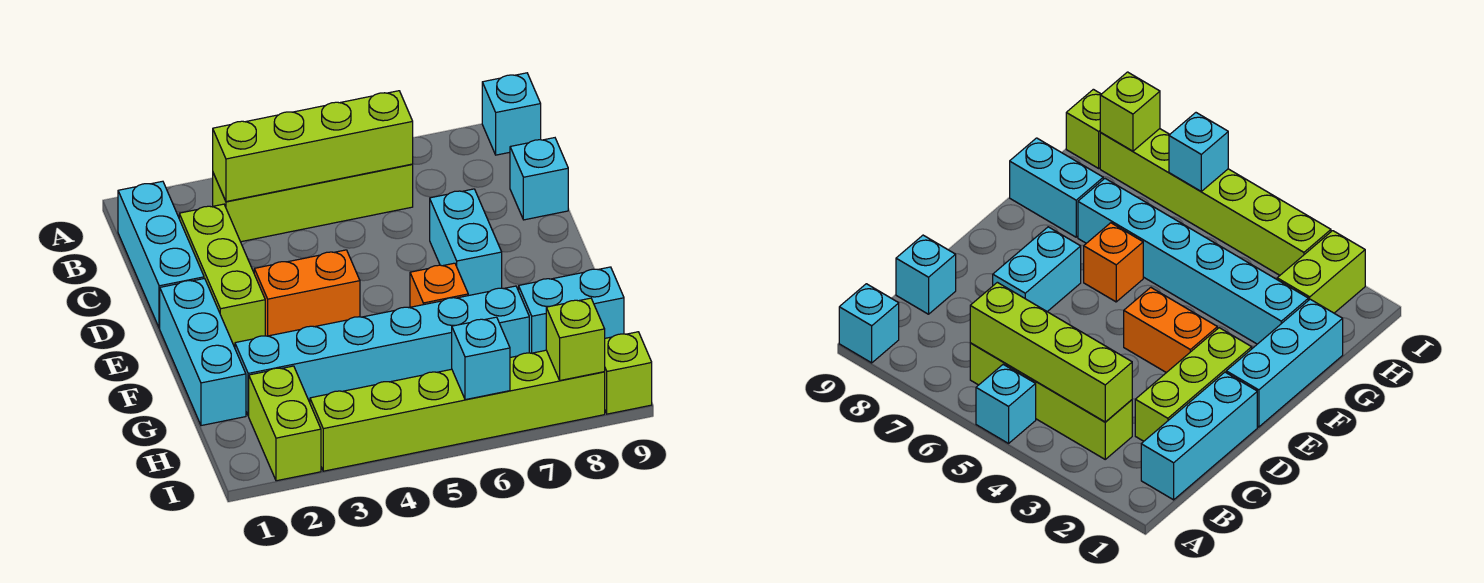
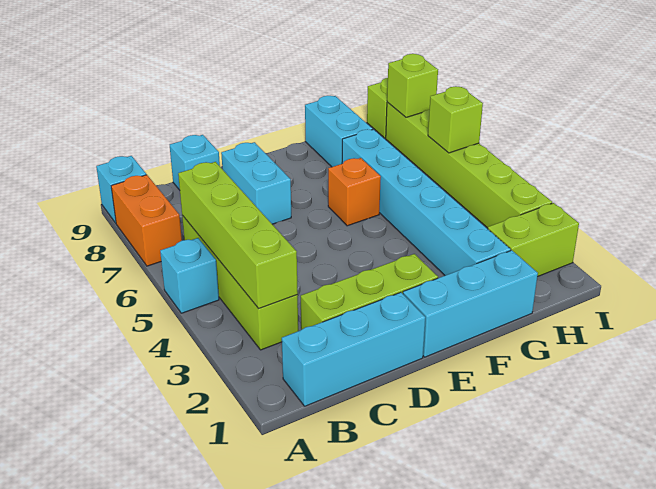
cyan brick D7:E7 level 1 -> cyan brick D7:D8 level 1
orange brick E3:E4 level 1 -> orange brick A7:A8 level 1
cyan brick I6 level 2 -> lime brick I6 level 2

